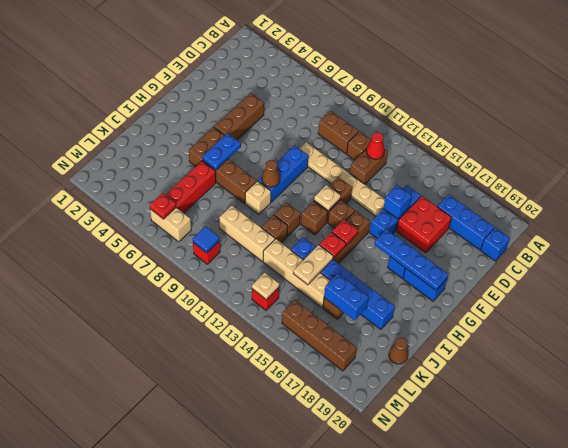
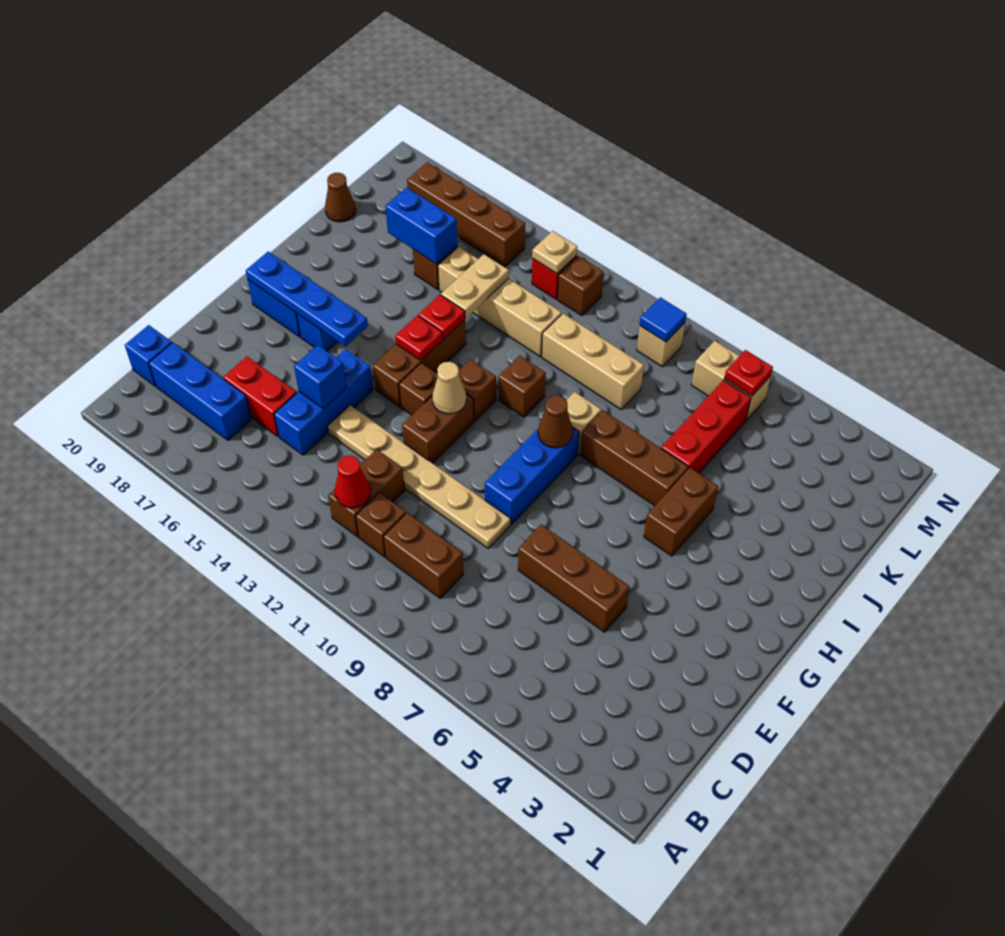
red brick D16:E17 level 1 -> red brick D16:D17 level 1
brown brick E5:G5 level 1 -> brown brick E5:E7 level 1
tan plate G12 level 2 -> tan cone G12 level 2
blue plate H6:I6 level 2 -> none
brown brick J11 level 1 -> brown brick M12 level 1
blue brick J13:J18 level 1 -> none
red brick M9 level 1 -> tan brick M9 level 1

